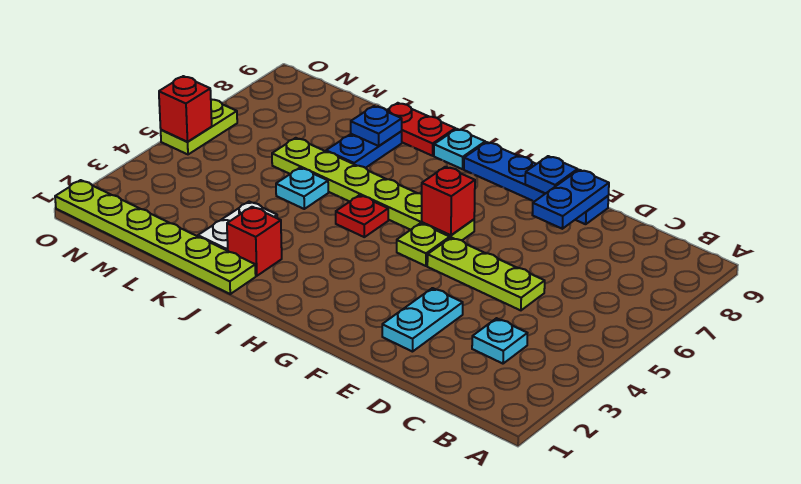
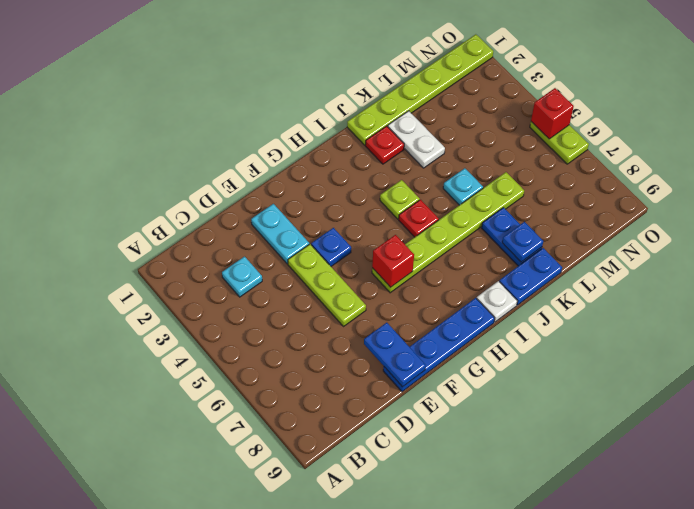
lime plate D5:F5 level 1 -> lime plate E4:E6 level 1
blue plate F9 level 2 -> blue plate F4 level 1
lime plate G5 level 1 -> lime plate I4 level 1
cyan plate I9 level 1 -> white plate I9 level 1
red brick J2 level 1 -> red plate J2 level 1
red plate J9:K9 level 1 -> blue plate J9:K9 level 1

